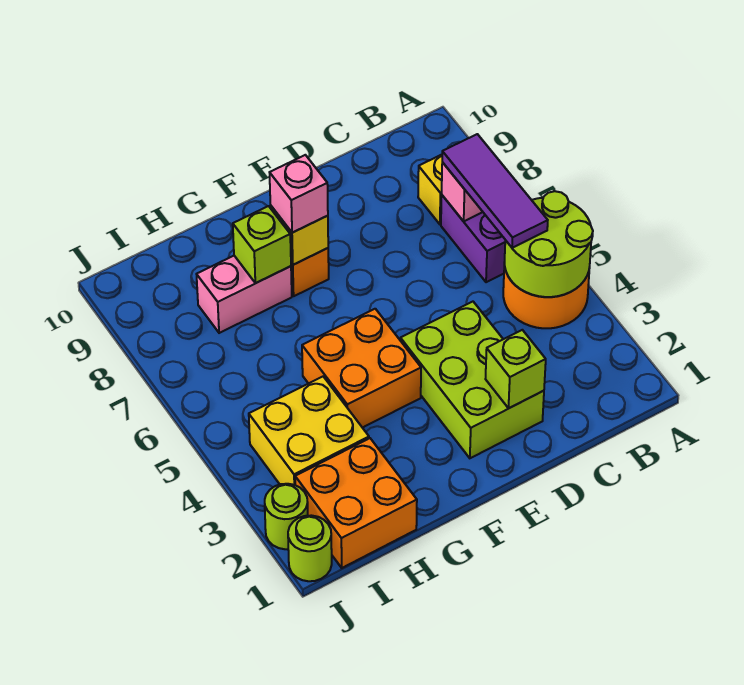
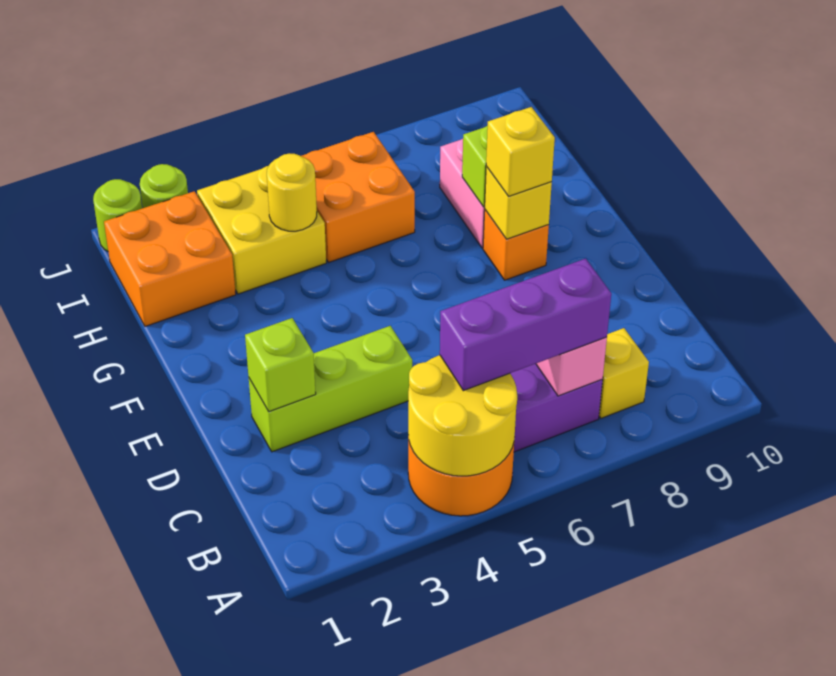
lime round brick A4:B5 level 2 -> yellow round brick A4:B5 level 2
purple tile B5:B7 level 3 -> purple brick B5:B7 level 3
lime brick D2:E4 level 1 -> lime brick D2:D4 level 1
orange brick F4:G5 level 1 -> orange brick H5:I6 level 1
pink brick F8 level 3 -> yellow brick F8 level 3
none -> yellow round brick H4 level 2

